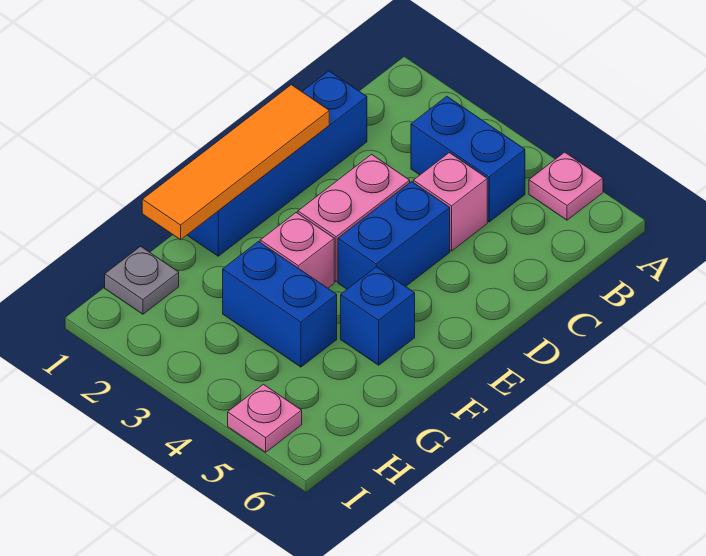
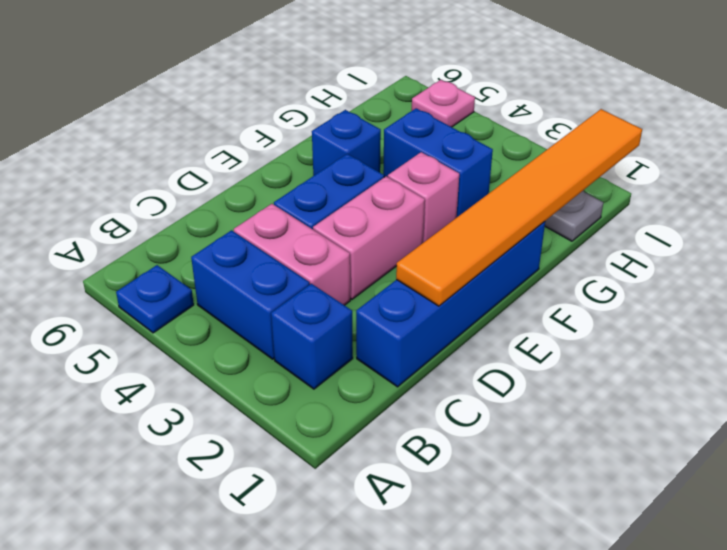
pink plate A5 level 1 -> blue plate A5 level 1
none -> blue brick B2 level 1
pink brick C4 level 1 -> pink brick C3:C4 level 1
orange tile D1:G1 level 2 -> orange tile D1:I1 level 2

